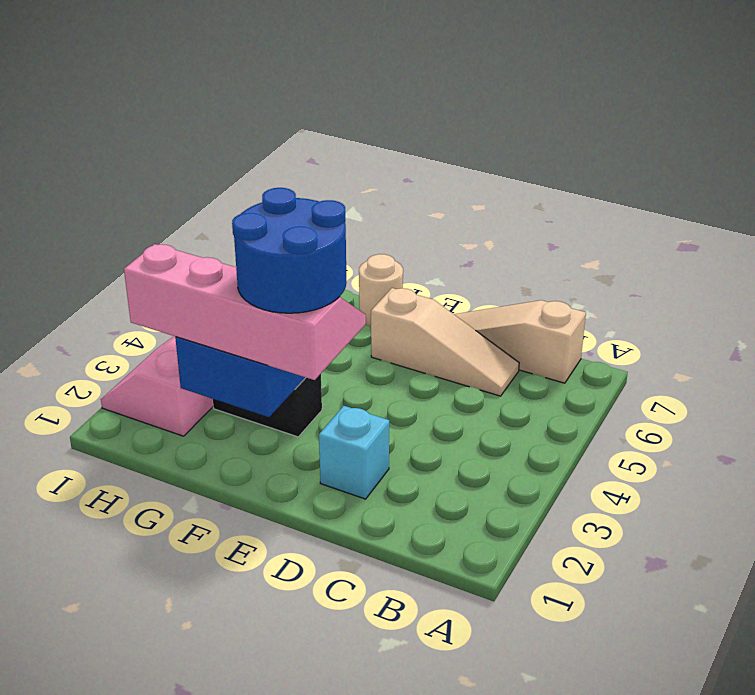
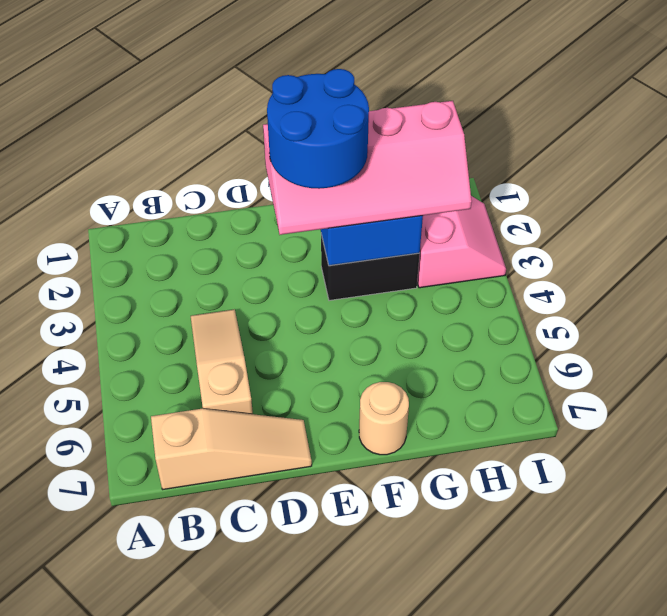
tan slope C6:E6 level 1 top E -> tan slope C4:C6 level 1 top 6
cyan brick D2 level 1 -> none

